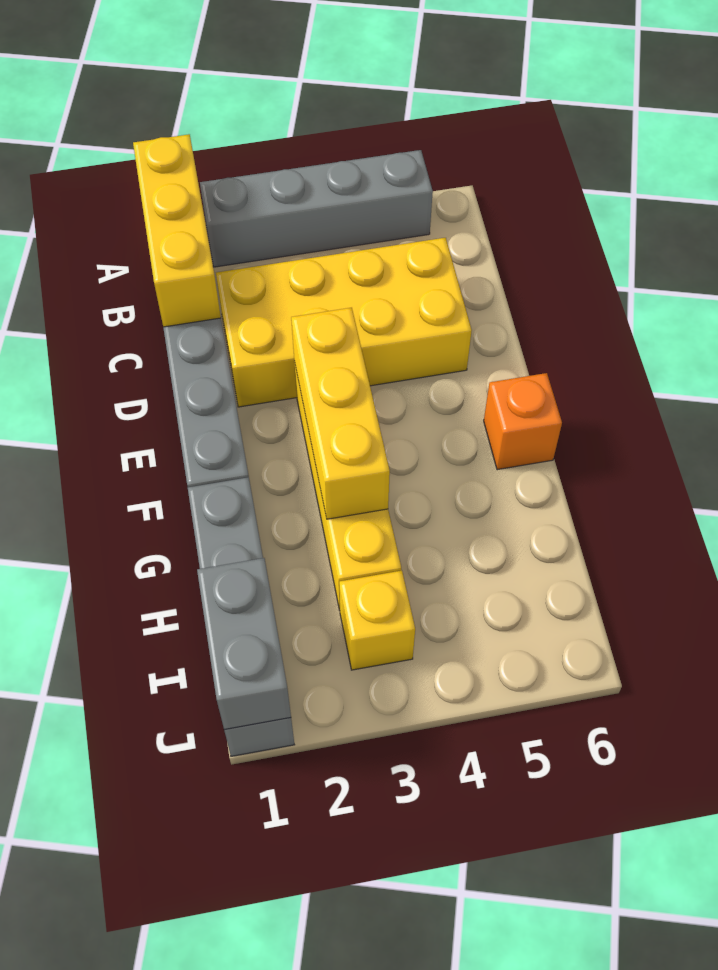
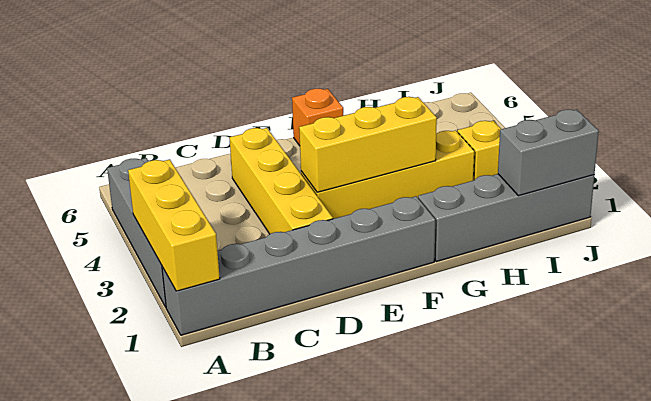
yellow brick A1:C1 level 2 -> yellow brick A1:A3 level 2
yellow brick C2:D5 level 1 -> yellow brick D2:D5 level 1

